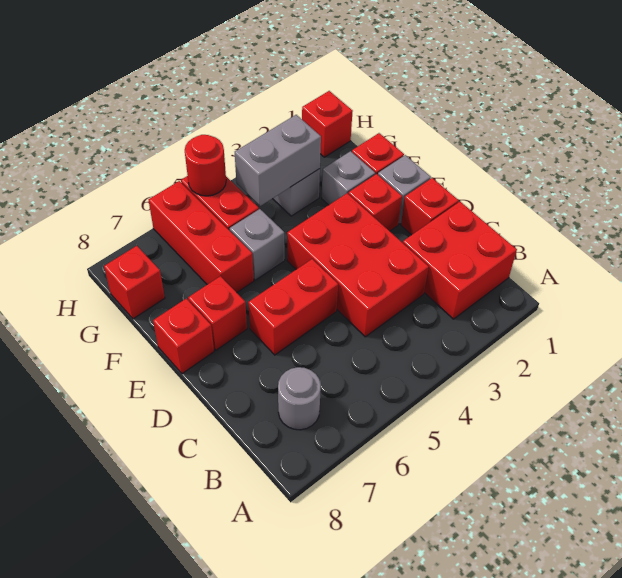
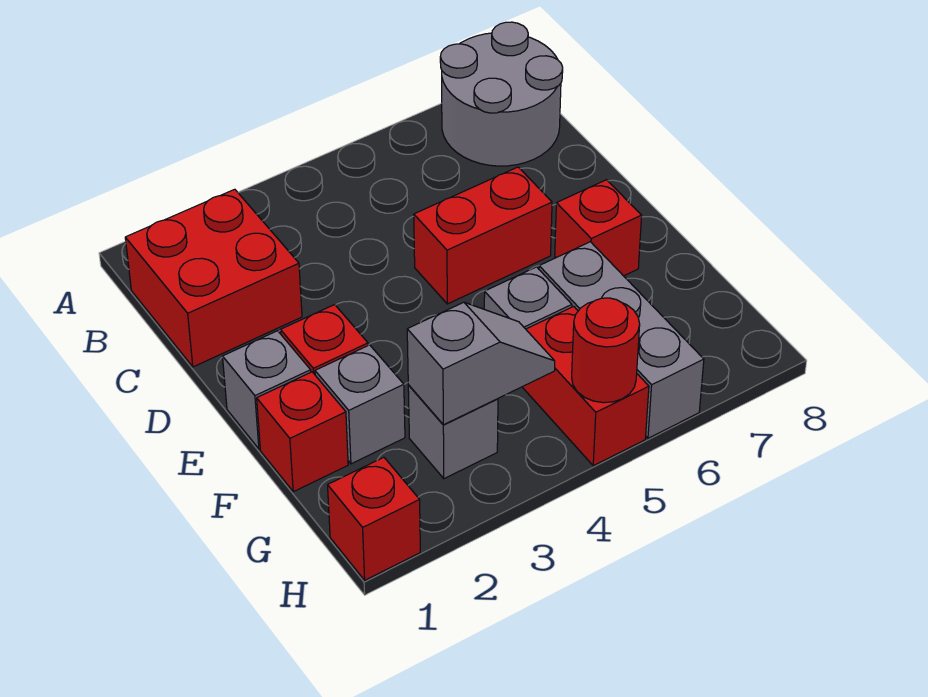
grey round brick B7 level 1 -> grey round brick A7:B8 level 1
red brick C3:E4 level 1 -> none
red brick D1 level 1 -> none
red brick E8 level 1 -> none
red brick F6:H6 level 1 -> grey brick F6:H6 level 1
grey brick G3:G4 level 2 -> grey slope G3:G4 level 2 top 3
red brick G8 level 1 -> none

